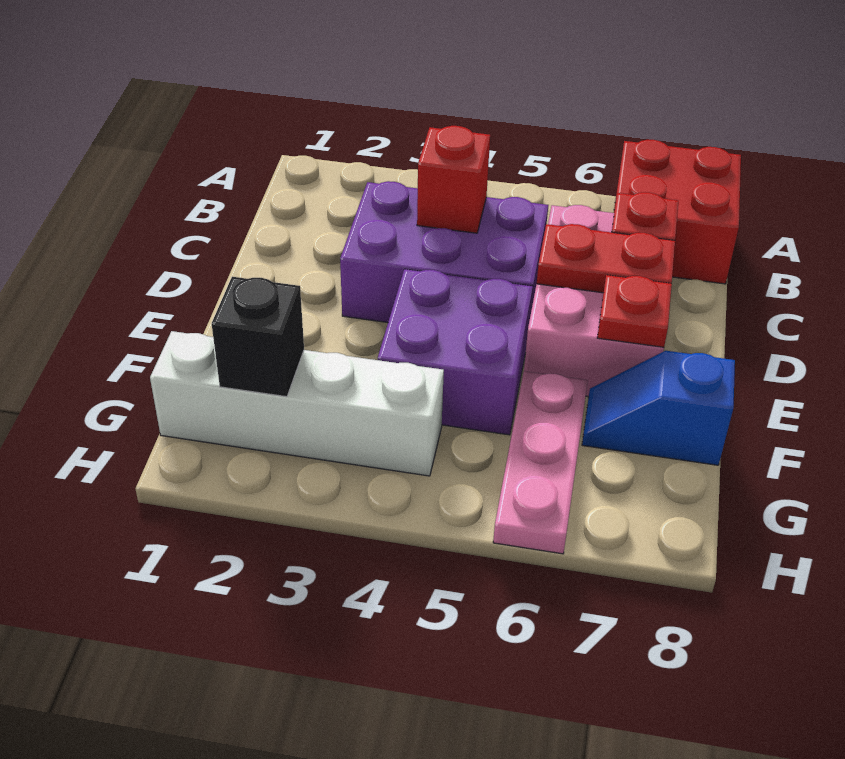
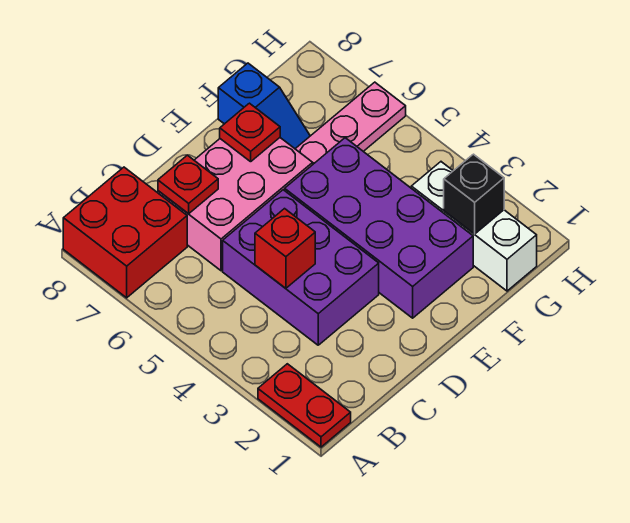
red plate D6:D7 level 2 -> red plate A1:A2 level 1
purple brick E4:F5 level 1 -> purple brick E2:F5 level 1
white brick G1:G4 level 1 -> white brick G1:G3 level 1

